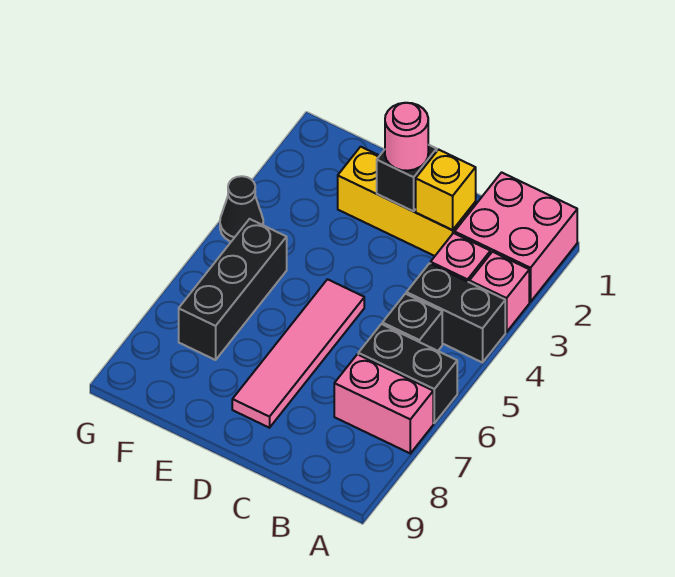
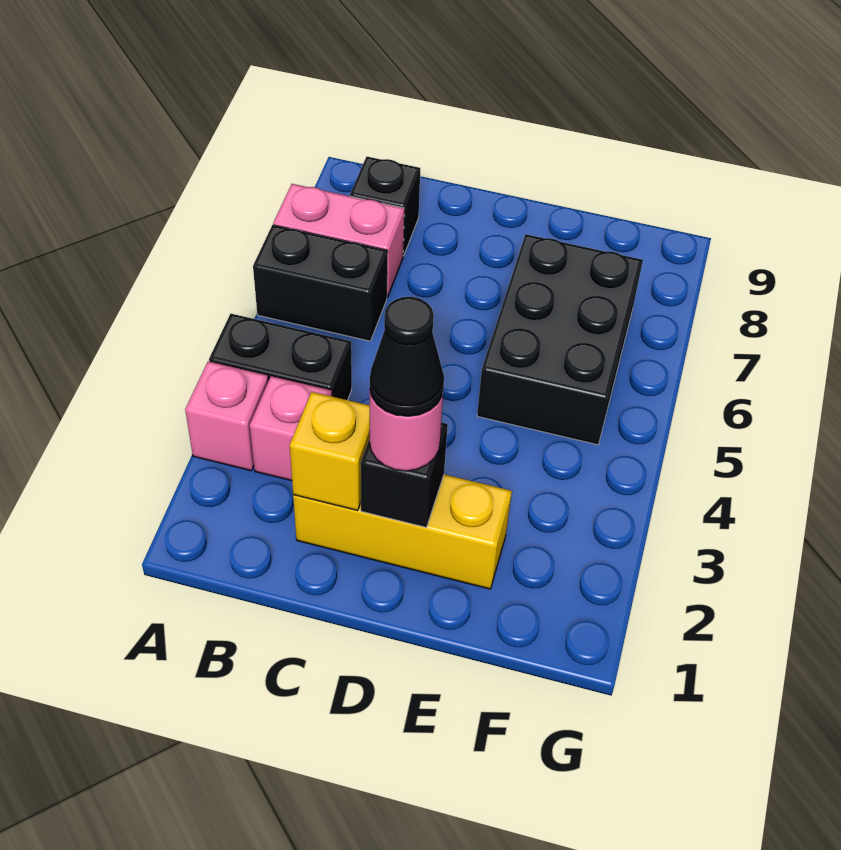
pink brick A1:B2 level 1 -> none
black brick B5 level 1 -> black brick B8 level 1
pink tile D5:D8 level 1 -> none
black brick F5:F7 level 1 -> black brick E5:F7 level 1
black cone G4 level 1 -> black cone D2 level 4

